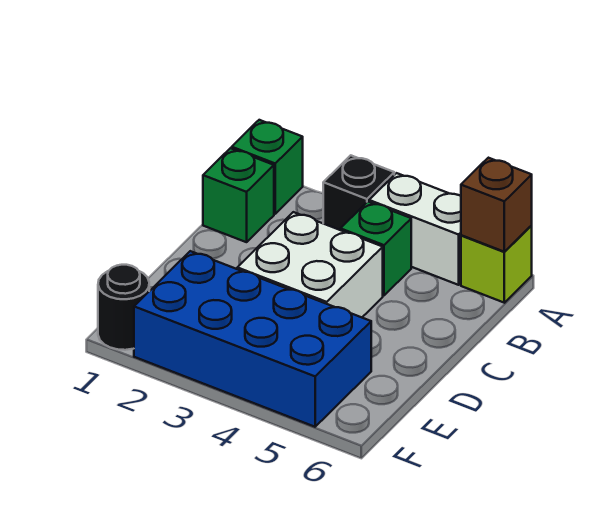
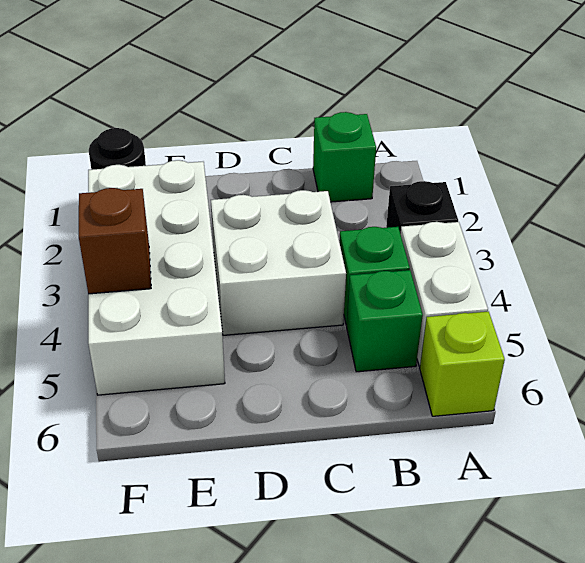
green brick A1 level 1 -> green brick B5 level 1
brown brick A6 level 2 -> brown brick F4 level 2
blue brick E2:F5 level 1 -> white brick E2:F5 level 1

